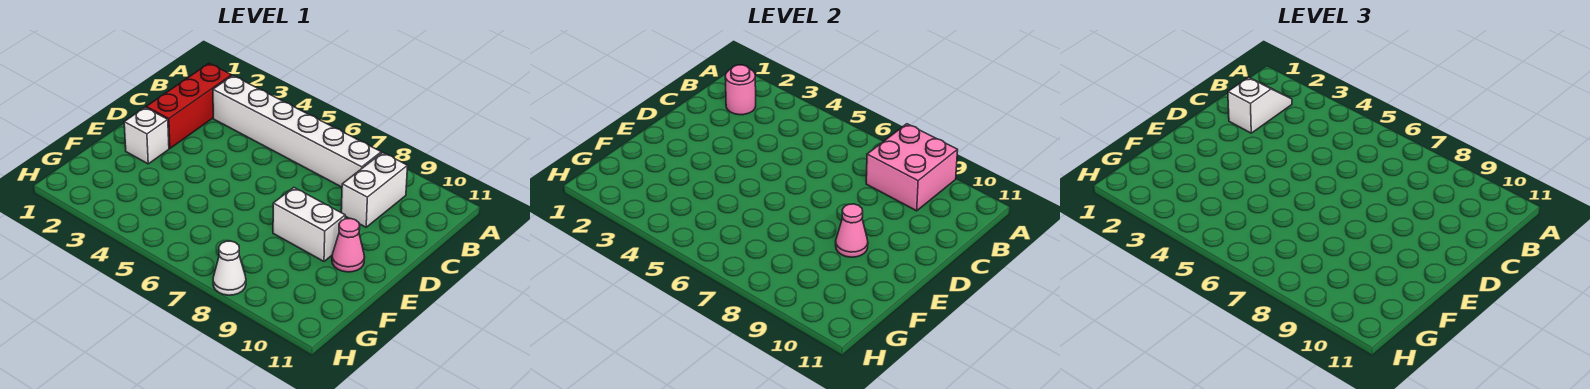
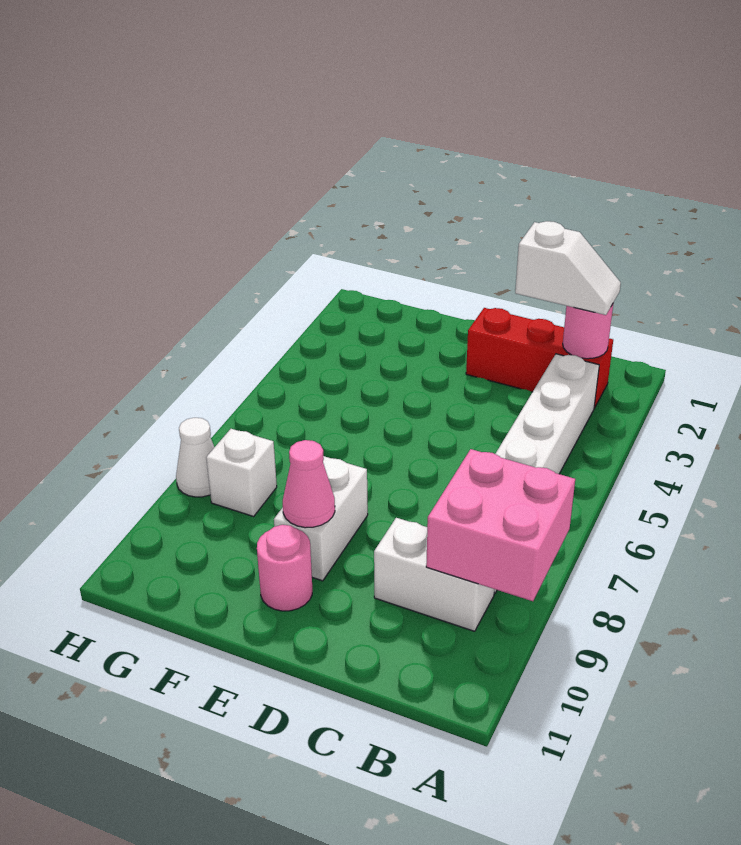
white brick E2 level 1 -> white brick G8 level 1
pink cone E10 level 1 -> pink round brick E10 level 1

